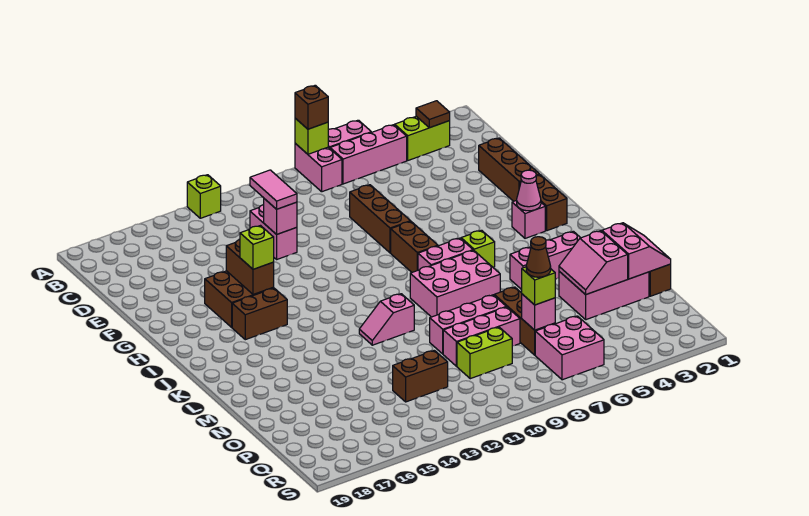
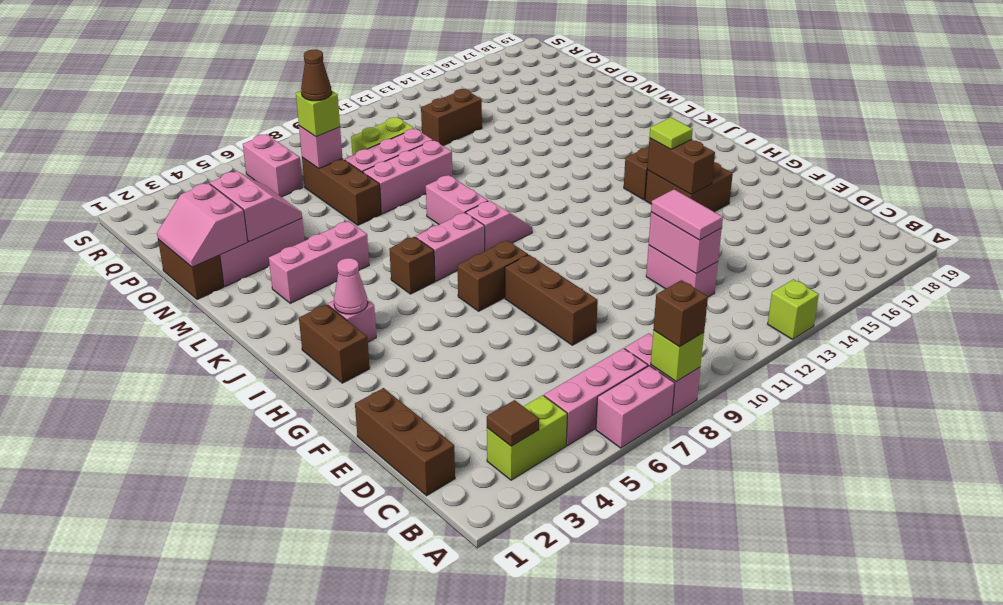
brown brick E2:G2 level 1 -> brown brick C1:E1 level 1
pink brick E12 level 2 -> pink brick D12:E12 level 2
brown brick H8:I8 level 1 -> brown brick H7:H8 level 1
lime brick H15 level 3 -> lime tile H15 level 3
lime brick J6 level 1 -> brown brick J6 level 1
pink brick K7:L9 level 1 -> pink brick K9:L9 level 1
pink slope L11:L12 level 1 top 11 -> pink slope J9:J10 level 1 top 9
pink brick Q6:R7 level 1 -> pink brick Q6:R6 level 1

